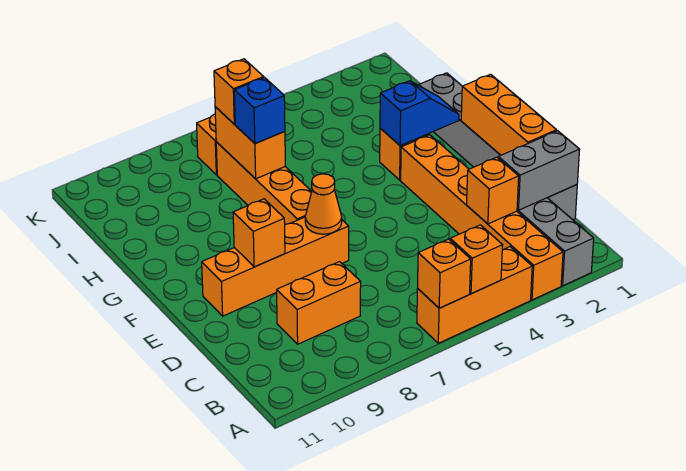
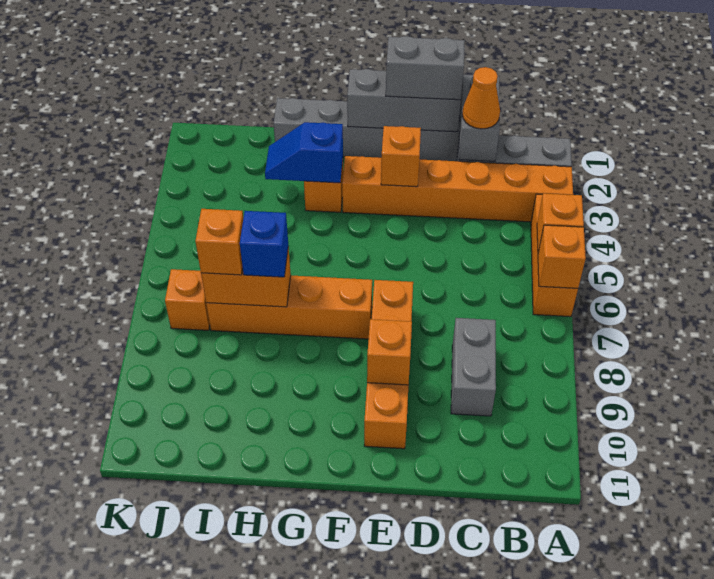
orange brick C3 level 2 -> orange brick E3 level 2
orange brick C8:C9 level 1 -> grey brick C8:C9 level 1
orange brick D1:F1 level 2 -> grey brick D1:F1 level 2
none -> grey brick D1:E1 level 3
orange cone E7 level 2 -> orange cone C2 level 3
blue slope G2:G3 level 2 top 3 -> blue slope G3:H3 level 2 top G

